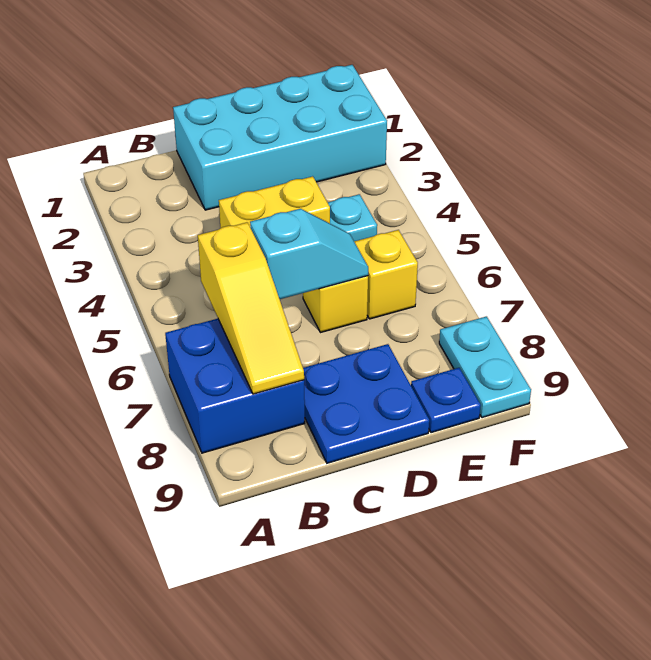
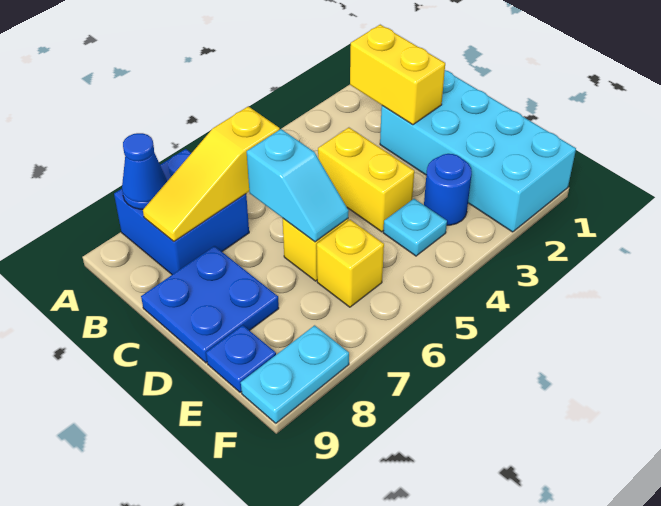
none -> blue cone A8 level 2
none -> yellow brick B2:C2 level 2
none -> blue round brick E3 level 1

